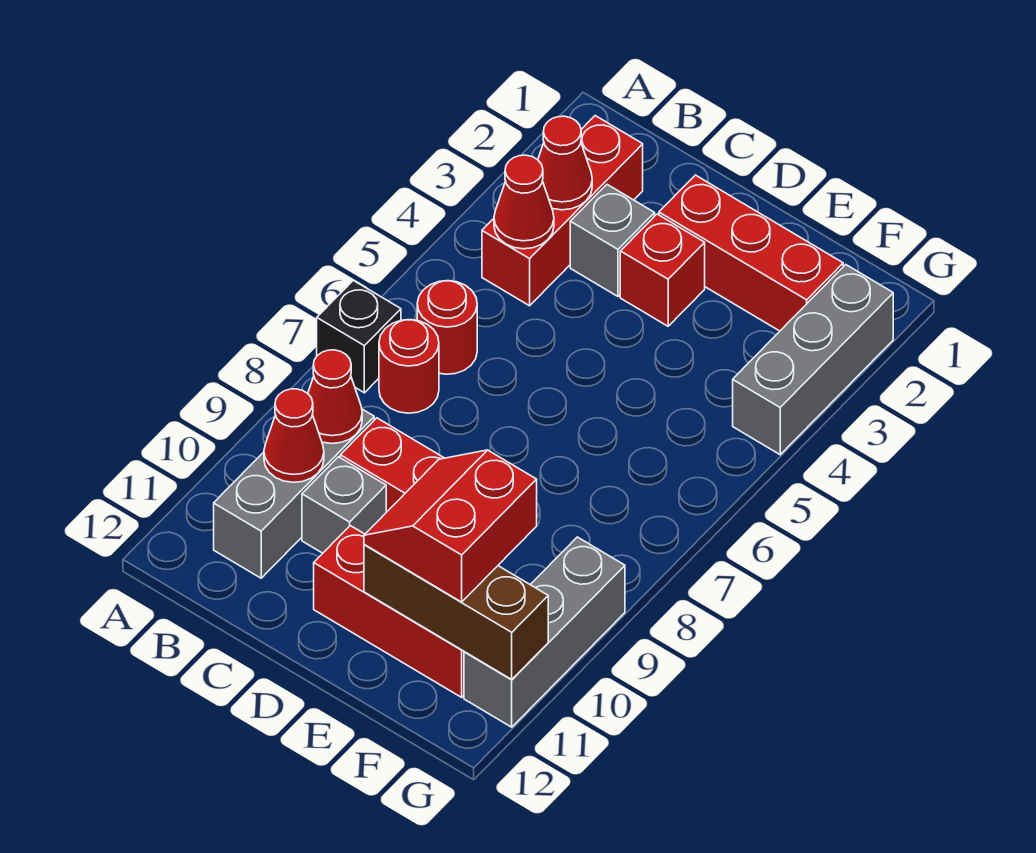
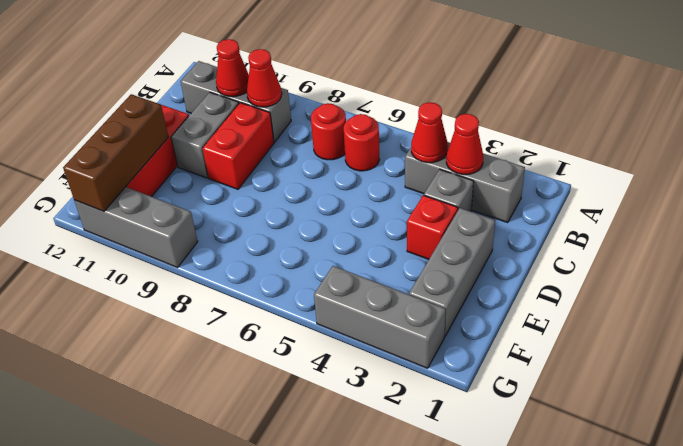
black brick A7 level 1 -> none
red brick B2:B4 level 1 -> grey brick B2:B4 level 1
grey brick C10 level 1 -> grey brick C10:D10 level 1
red brick D2:F2 level 1 -> grey brick D2:F2 level 1
red slope E10:F11 level 3 top F -> none

